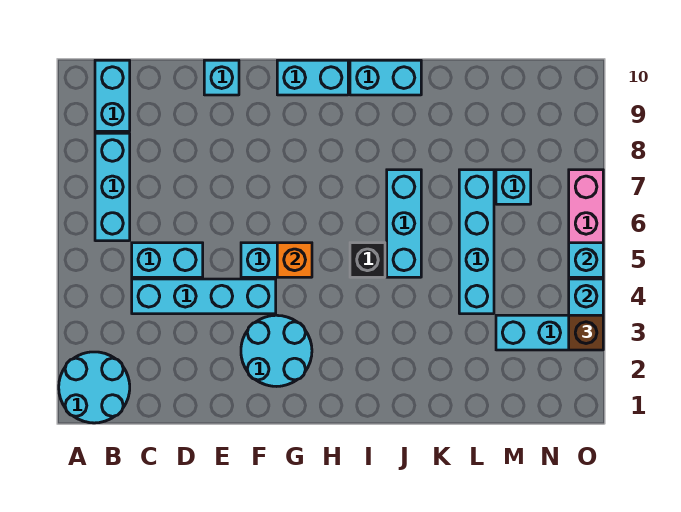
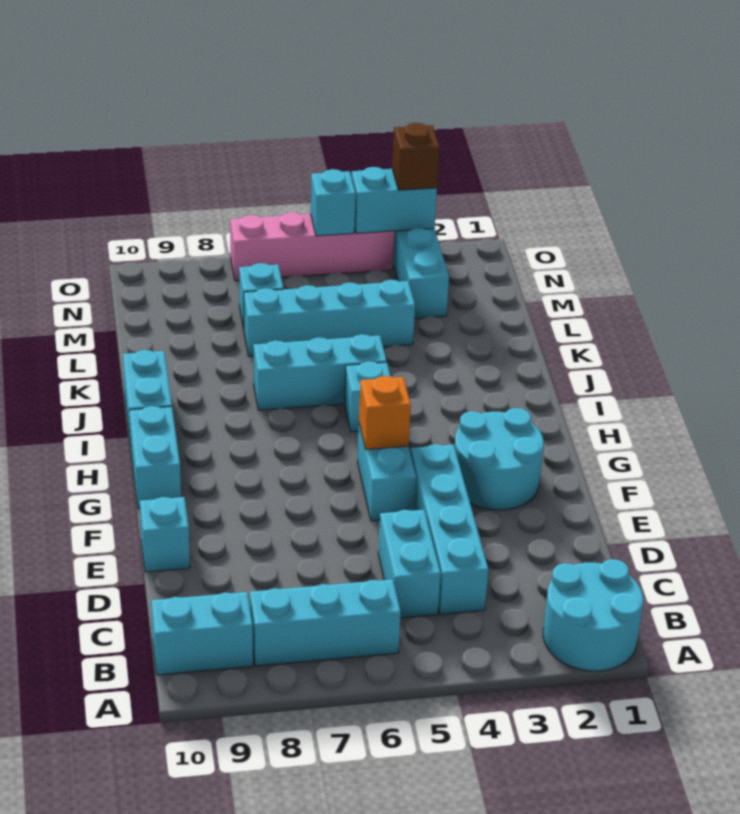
black brick I5 level 1 -> cyan brick I5 level 1

